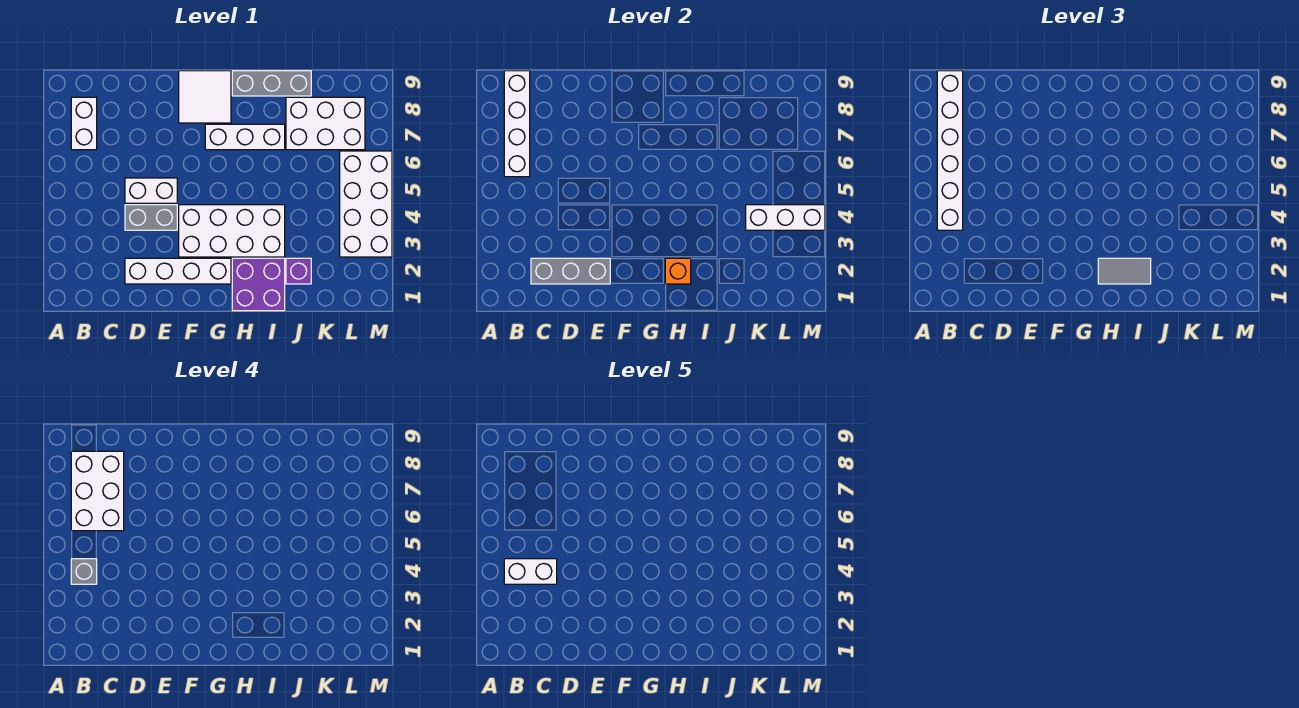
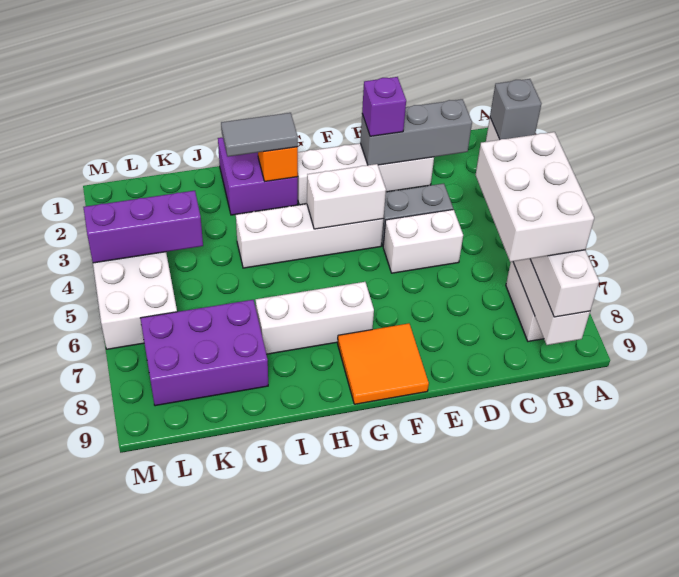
white brick B4:C4 level 5 -> white brick F4:G4 level 2
white brick F3:I4 level 1 -> white brick F4:I4 level 1
white tile F8:G9 level 1 -> orange tile F8:G9 level 1
grey brick H9:J9 level 1 -> none
purple brick J2 level 1 -> purple brick E2 level 3
white brick J7:L8 level 1 -> purple brick J7:L8 level 1
white brick K4:M4 level 2 -> purple brick K4:M4 level 2

